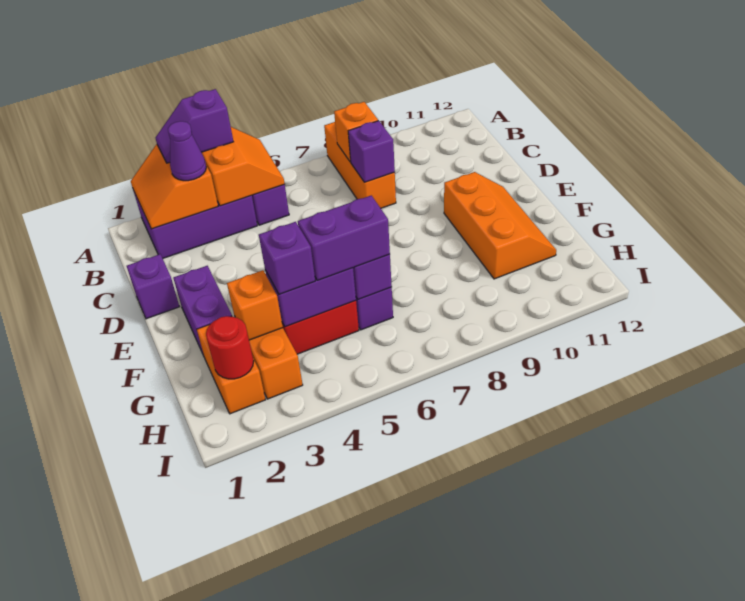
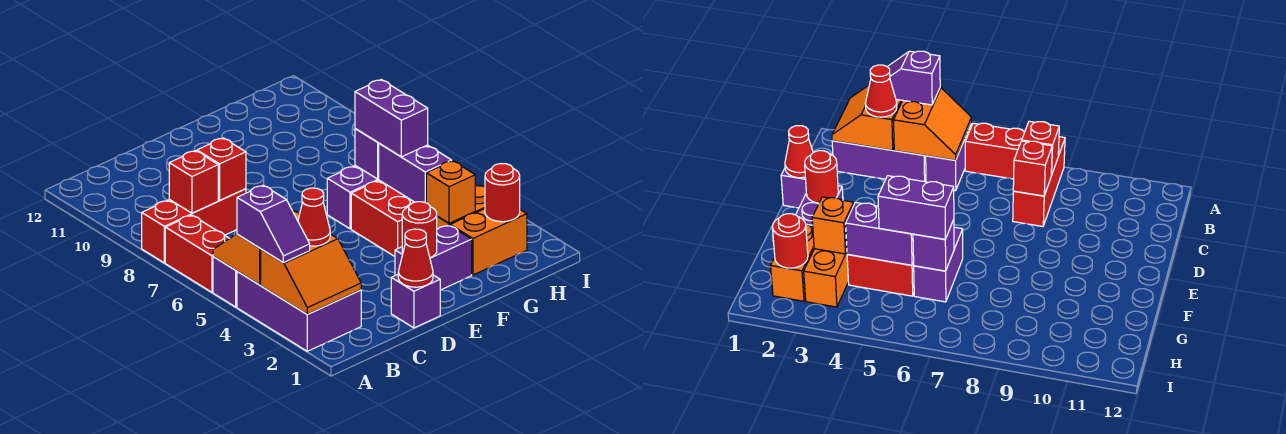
none -> red brick A6:A7 level 1
orange brick A8:C8 level 1 -> red brick A8:C8 level 1
purple cone B3 level 3 -> red cone B3 level 3
orange brick B8 level 2 -> red brick B8 level 2
purple brick C8 level 2 -> red brick C8 level 2
none -> red cone D1 level 2
none -> red round brick E2 level 2
orange slope E10:G11 level 1 top 10 -> none
purple brick G4 level 3 -> none

